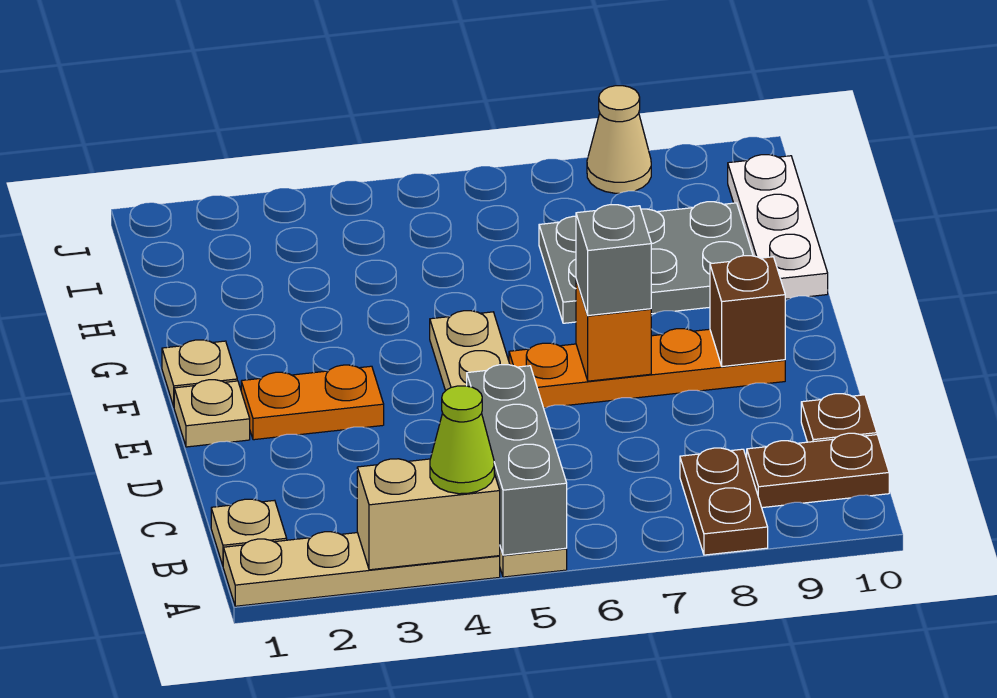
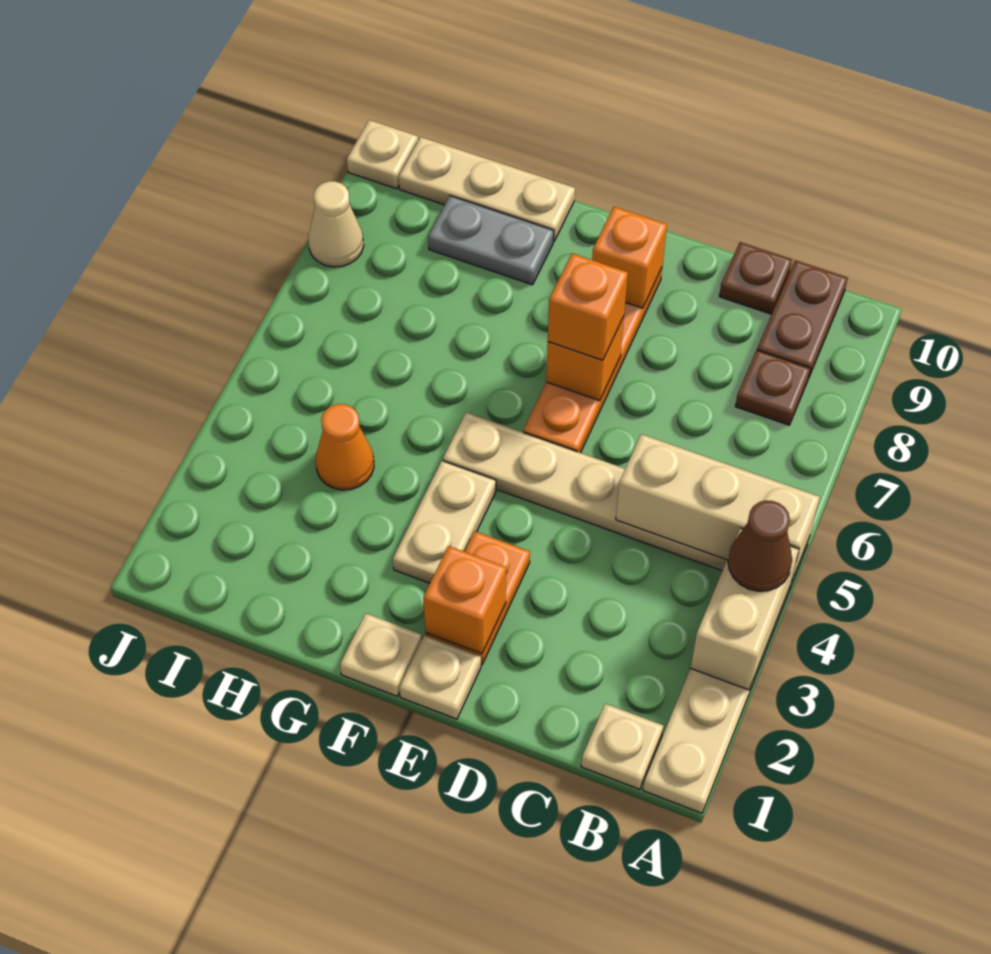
lime cone A4 level 3 -> brown cone A4 level 3
grey brick A5:C5 level 2 -> tan brick A5:C5 level 2
brown plate A8:B8 level 1 -> brown plate B8 level 1
none -> orange brick E2 level 2
grey brick E7 level 3 -> orange brick E7 level 3
brown brick E9 level 2 -> orange brick E9 level 2
none -> tan plate F3:F4 level 1
grey plate G7:H9 level 1 -> grey plate G9:H9 level 1
white plate G10:I10 level 1 -> tan plate G10:I10 level 1
none -> orange cone H4 level 1
none -> tan plate J10 level 1

